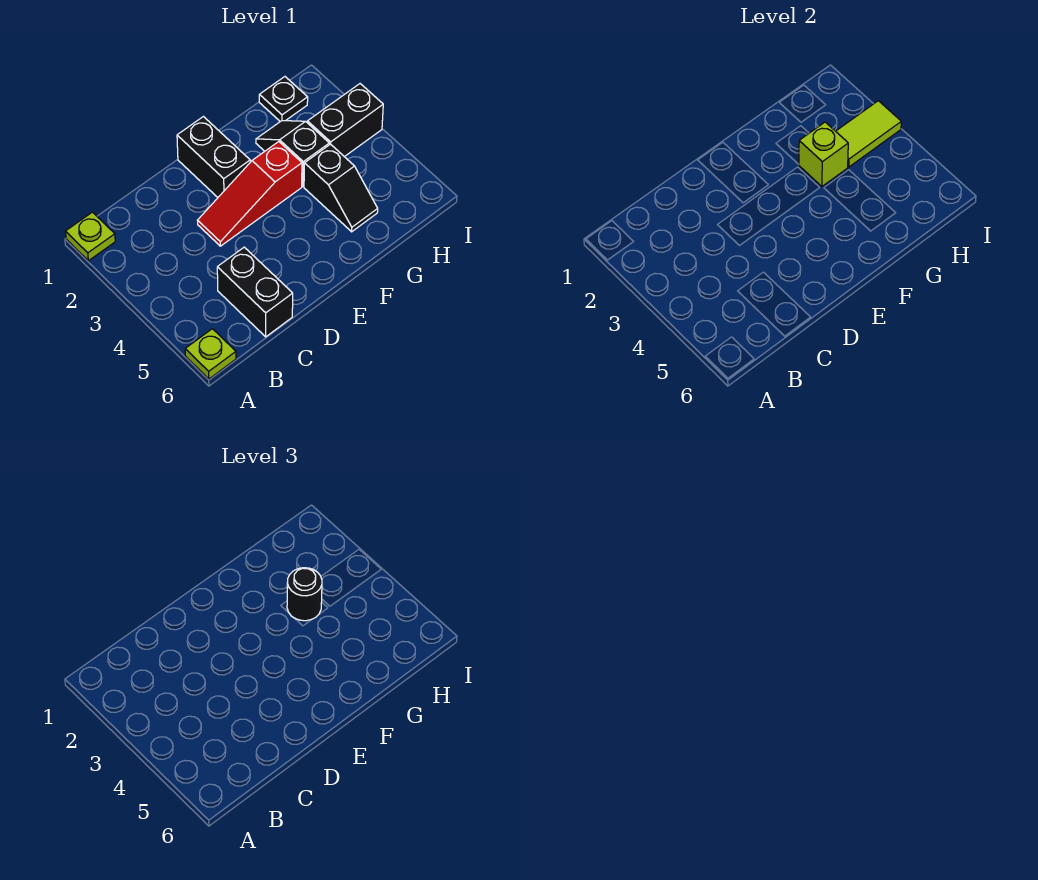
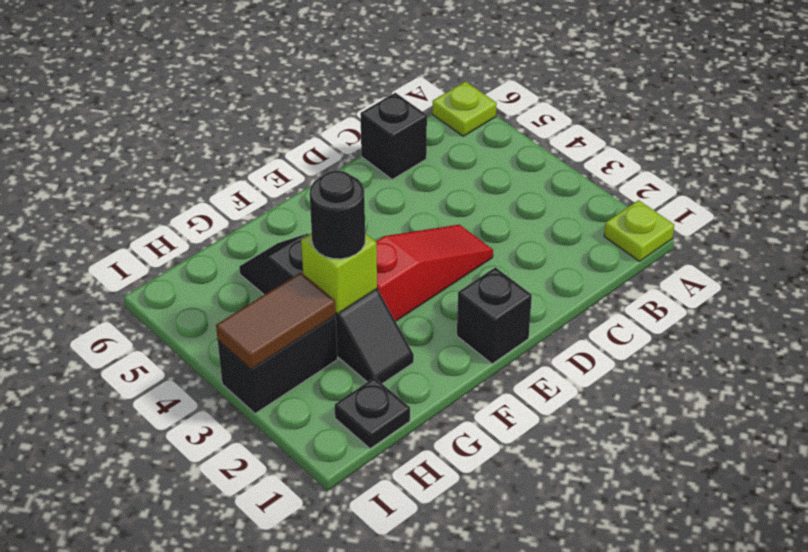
black brick C5:C6 level 1 -> black brick C6 level 1
black brick E1:E2 level 1 -> black brick E1 level 1
lime tile H3:I3 level 2 -> brown tile H3:I3 level 2

